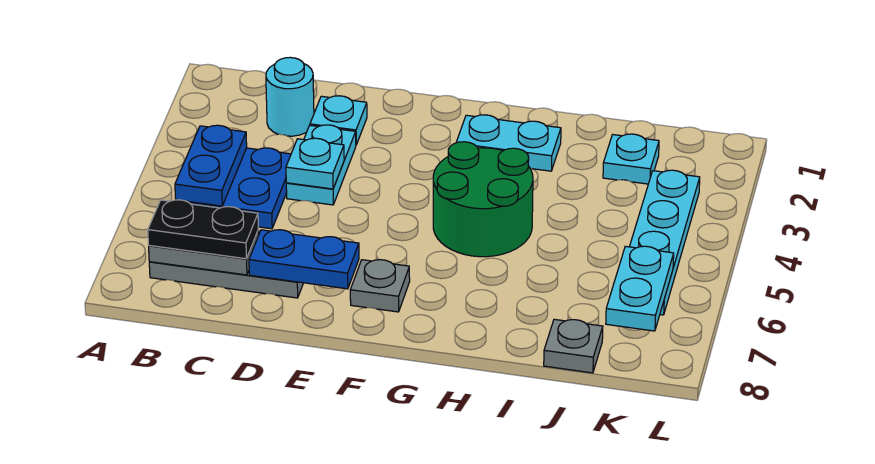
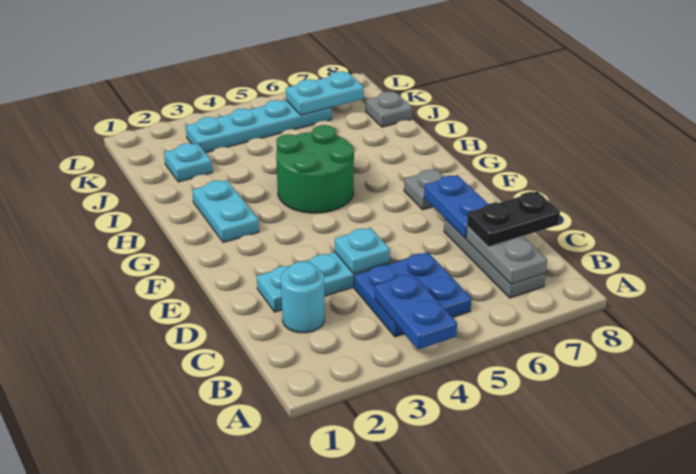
blue plate B4:B5 level 2 -> blue plate A4:B4 level 2
black plate B7:C7 level 3 -> black plate C7:C8 level 3

